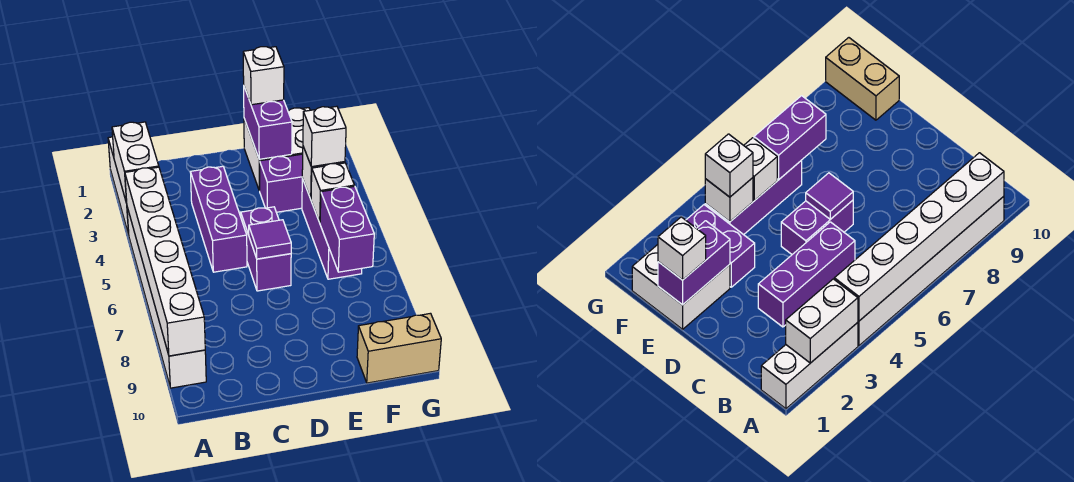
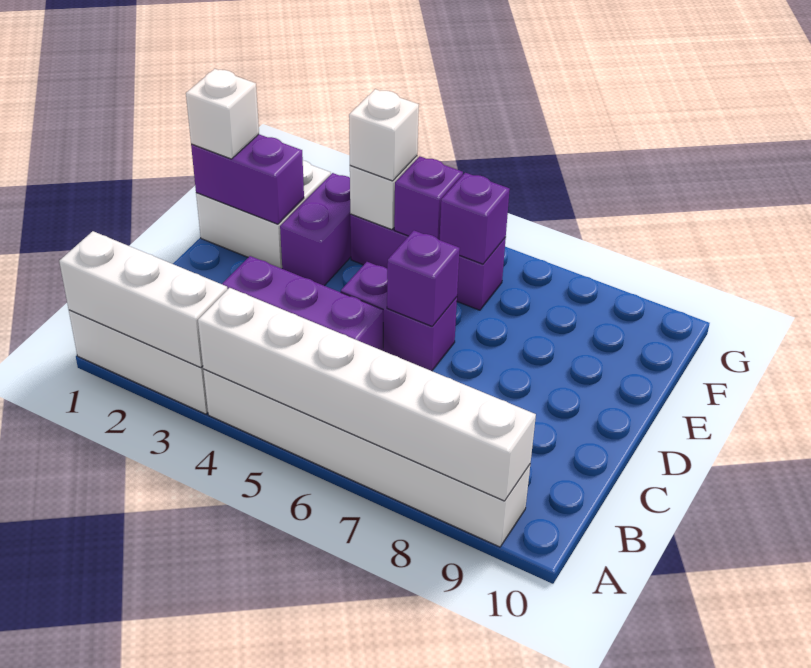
white brick A2:A3 level 2 -> white brick A1:A3 level 2
purple tile D6 level 2 -> purple brick D6 level 2
white brick F5 level 2 -> purple brick F5 level 2
purple brick F6:F7 level 2 -> purple brick F6 level 2
tan brick F10:G10 level 1 -> none

